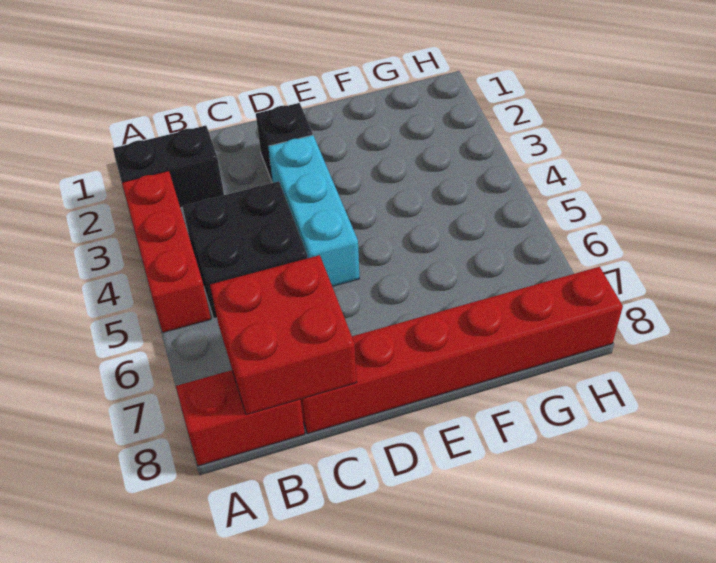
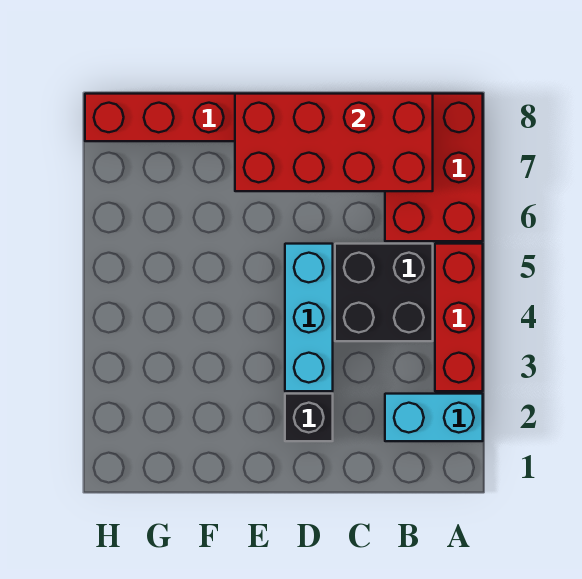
black brick A2:B2 level 1 -> cyan brick A2:B2 level 1
red brick A8:B8 level 1 -> red brick A6:B8 level 1
red brick B7:C8 level 2 -> red brick B7:E8 level 2

